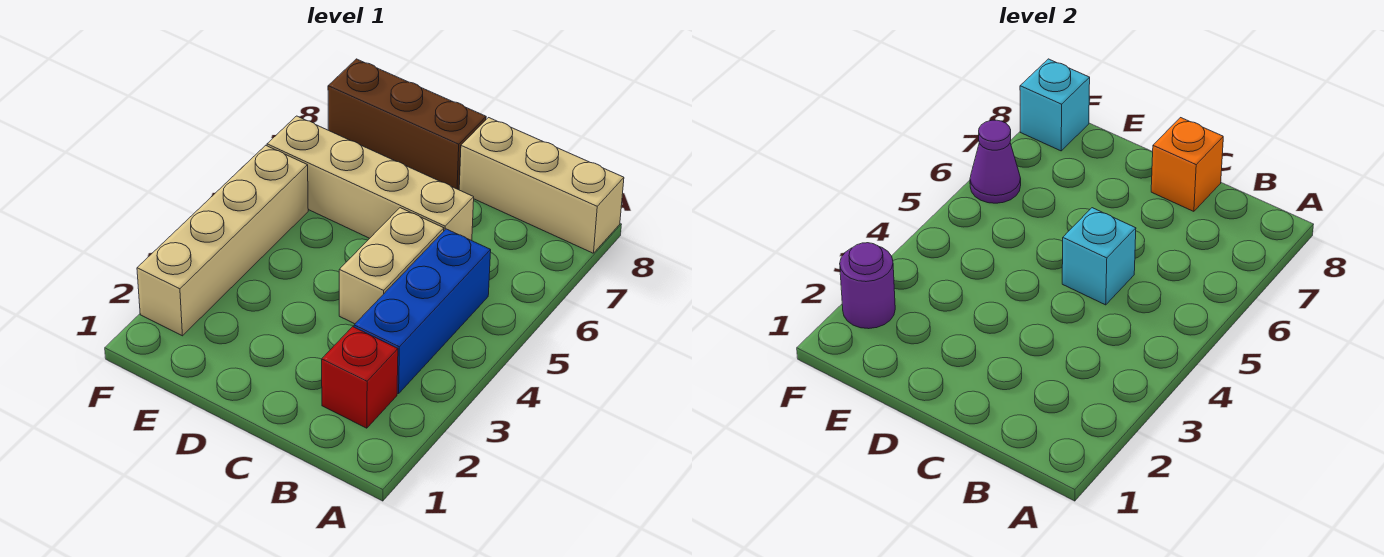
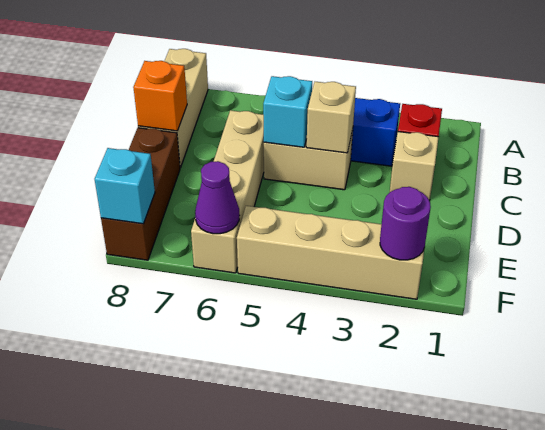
none -> tan brick C2 level 1
none -> tan brick C4 level 2

